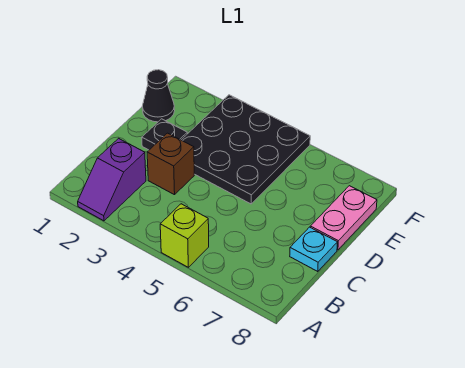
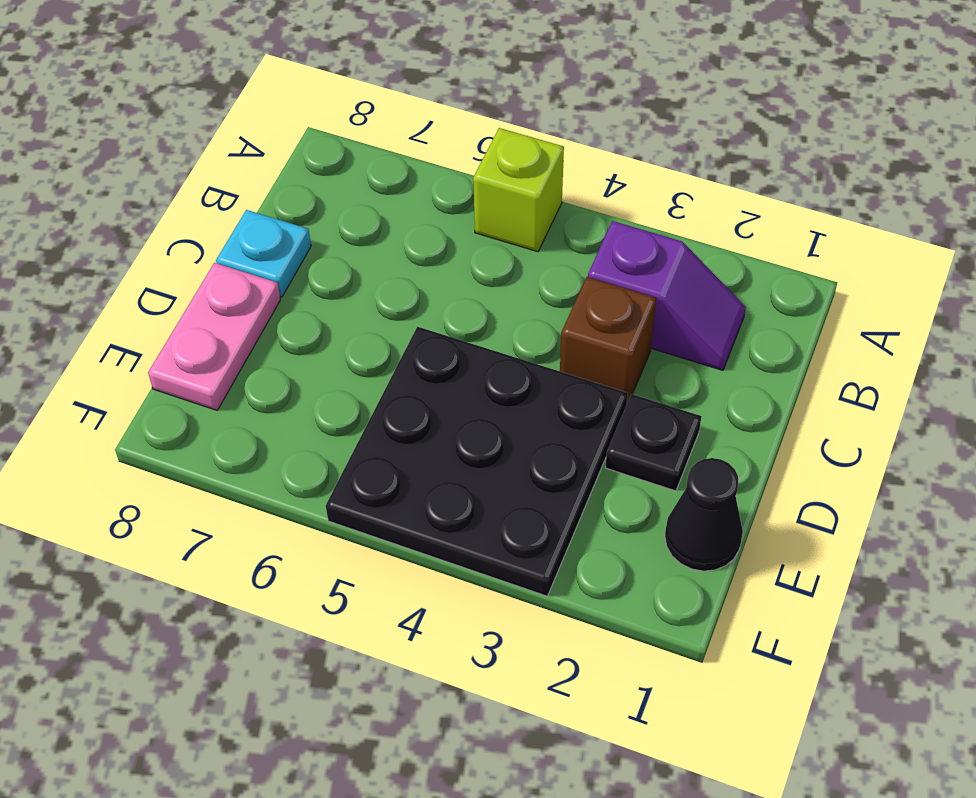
purple slope A2:B2 level 1 top B -> purple slope B2:B3 level 1 top 3

